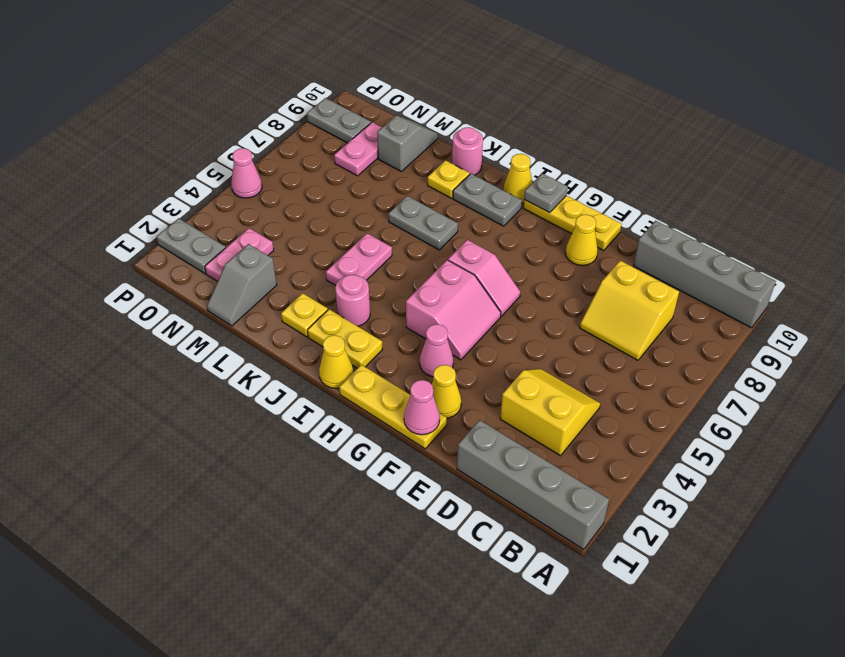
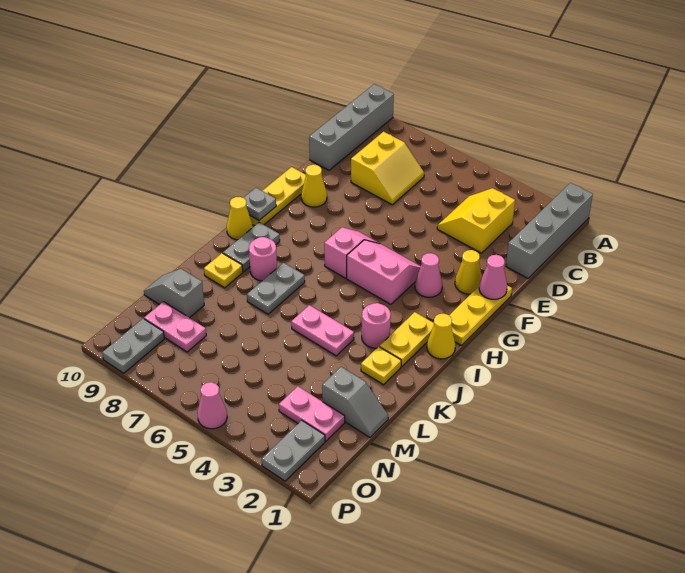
pink round brick K10 level 1 -> pink round brick J8 level 1

